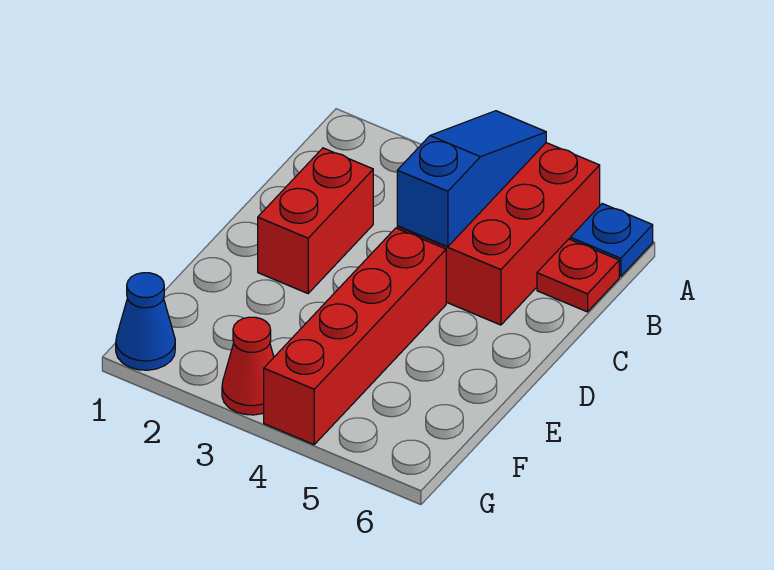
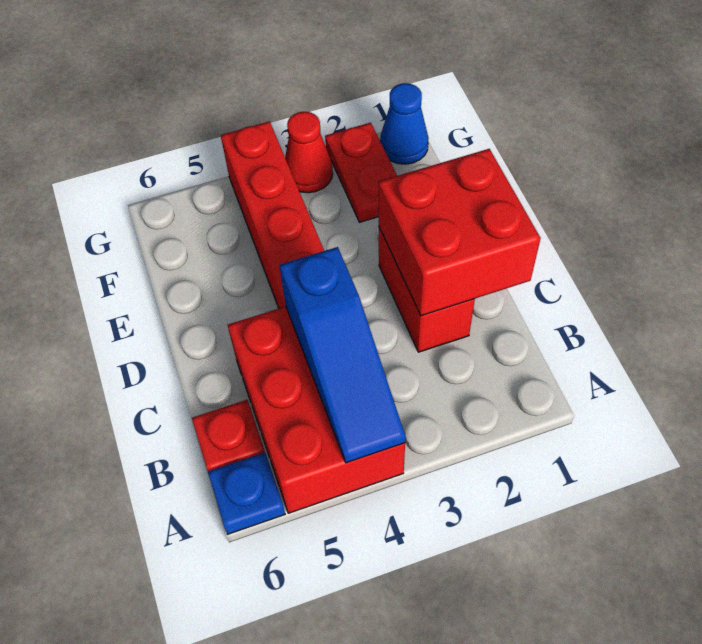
none -> red brick C1:D2 level 2
none -> red plate F2:G2 level 1

